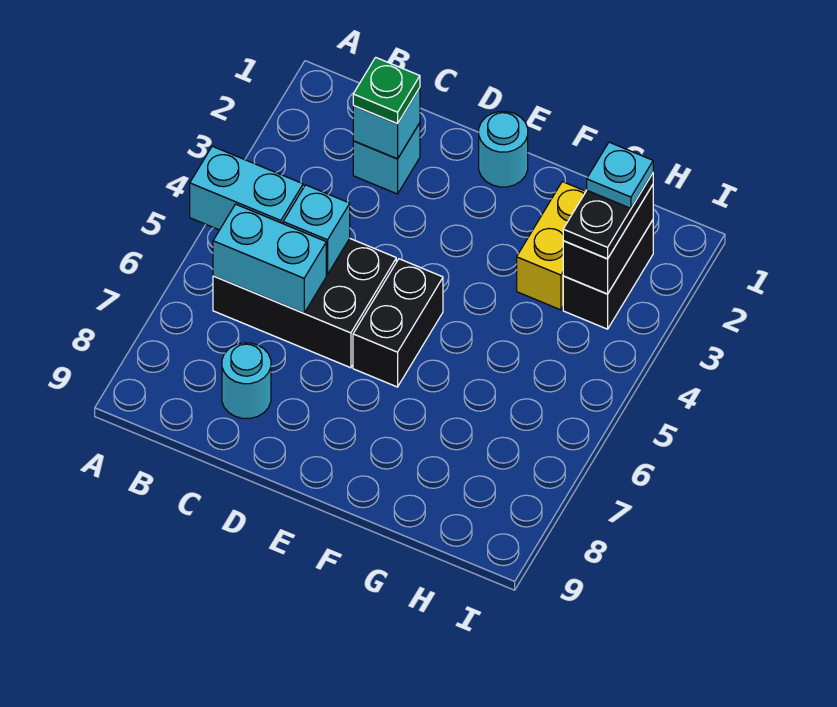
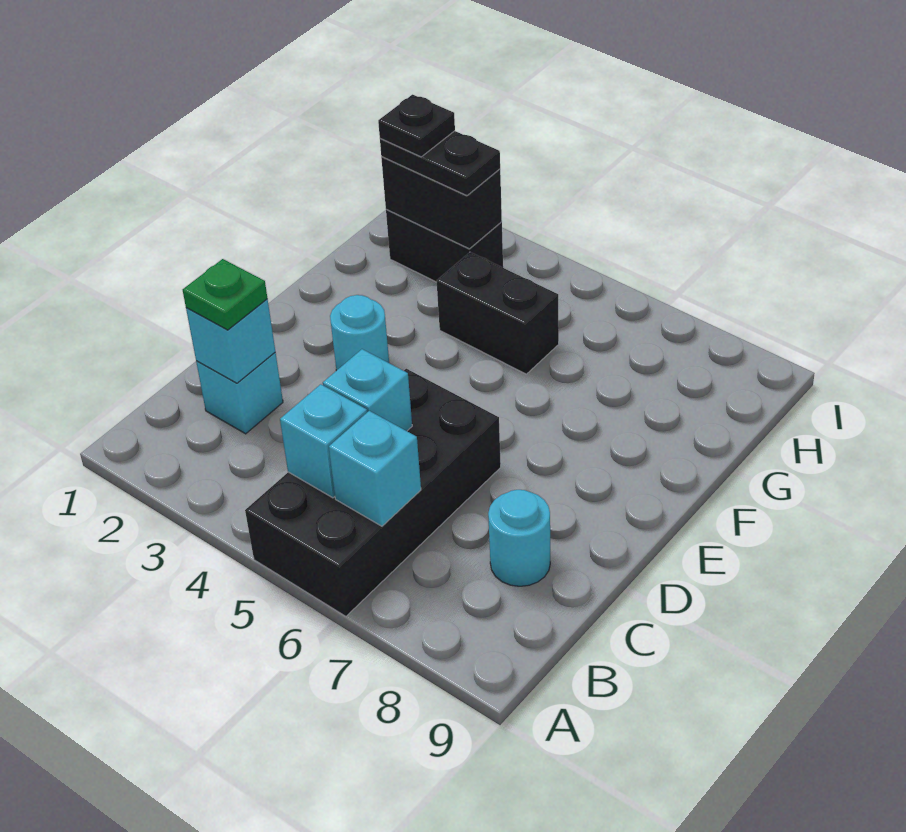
cyan brick A5:B5 level 2 -> cyan brick B5 level 2
black brick B5:D6 level 1 -> black brick A5:D6 level 1
cyan brick B6:C6 level 2 -> cyan brick B6 level 2
cyan round brick E1 level 1 -> cyan round brick E3 level 1
black brick E5:E6 level 1 -> black brick G4:G5 level 1
yellow brick G2:G3 level 1 -> none
cyan plate H2 level 4 -> black plate H2 level 4

